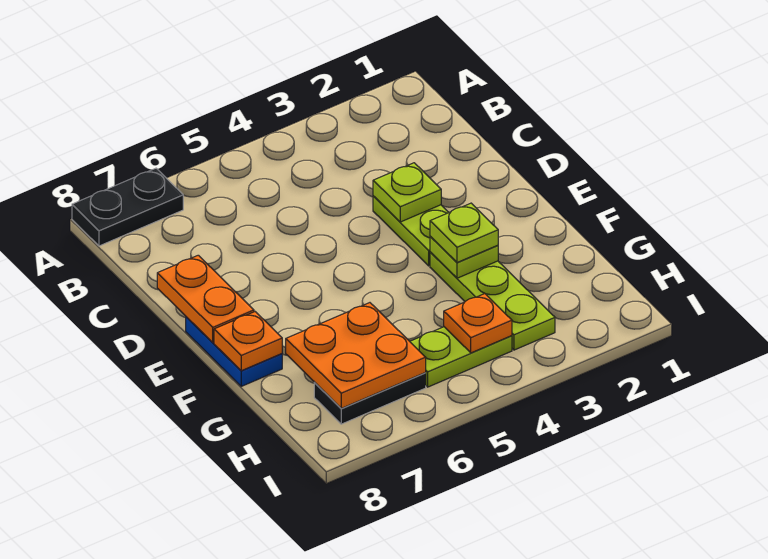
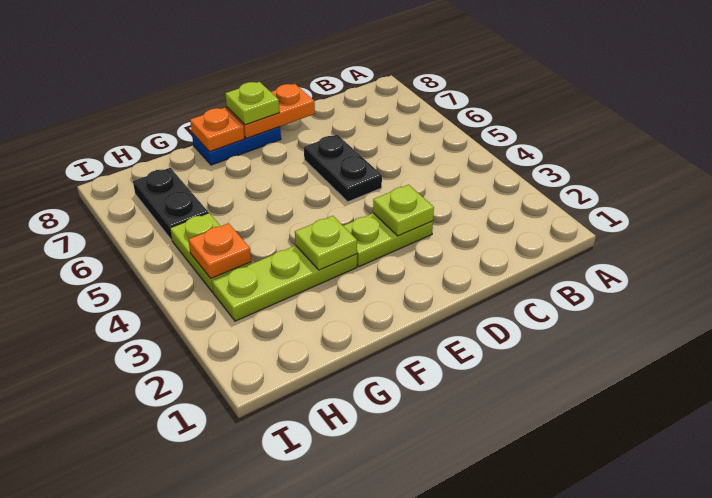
black plate A7:A8 level 1 -> black plate D5:D6 level 1
lime plate F3 level 3 -> lime plate E8 level 3
orange plate G6:H7 level 2 -> none

